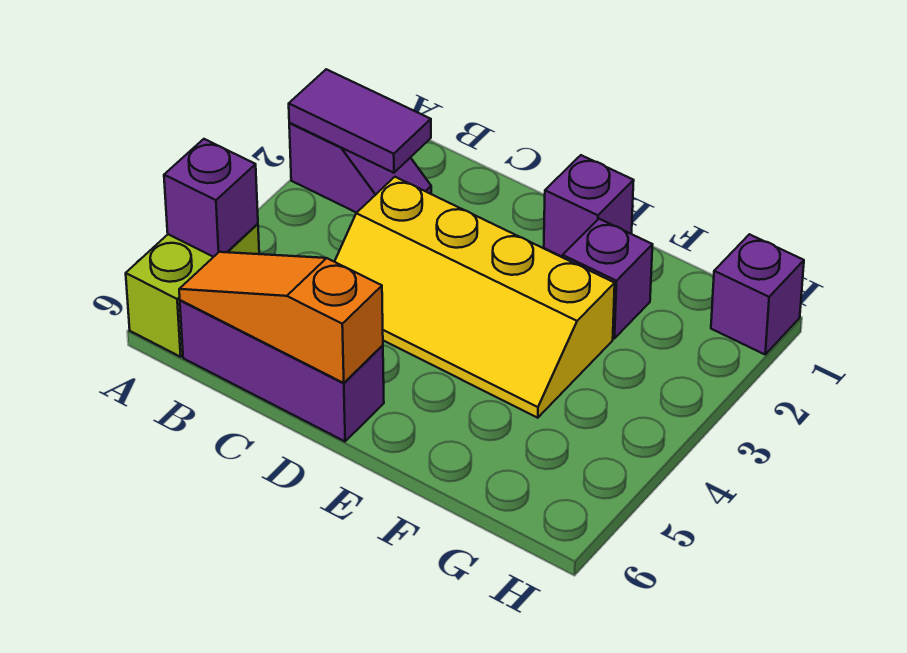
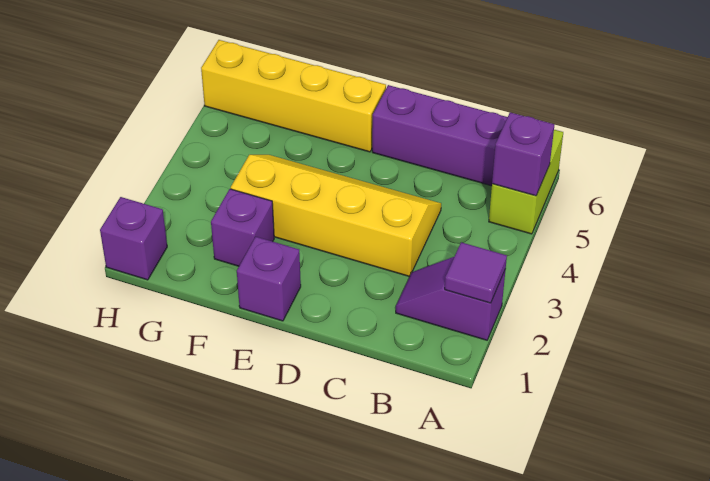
purple tile A2:B2 level 2 -> purple tile A2 level 2
orange slope B6:D6 level 2 top D -> none
none -> yellow brick E6:H6 level 1

